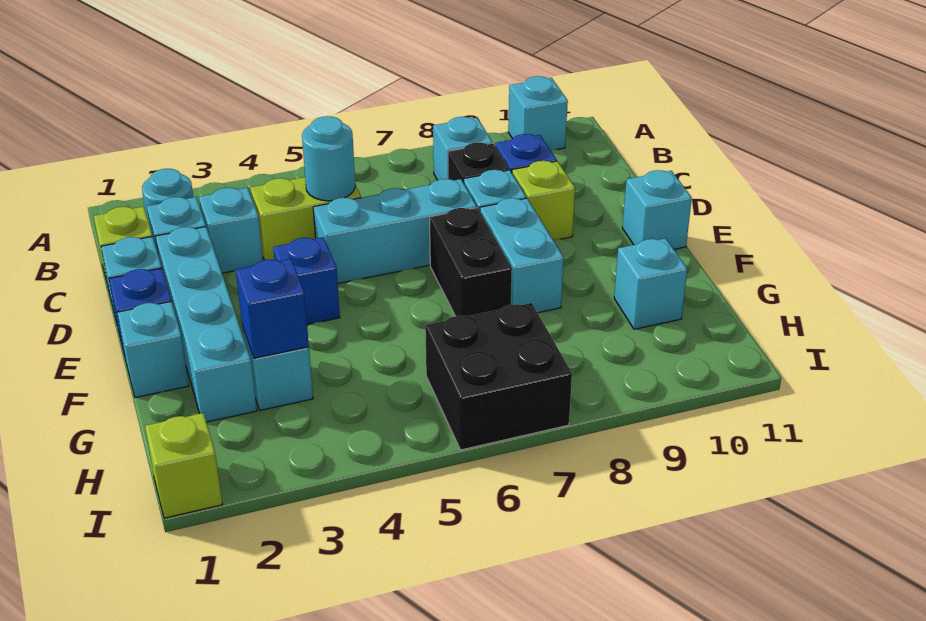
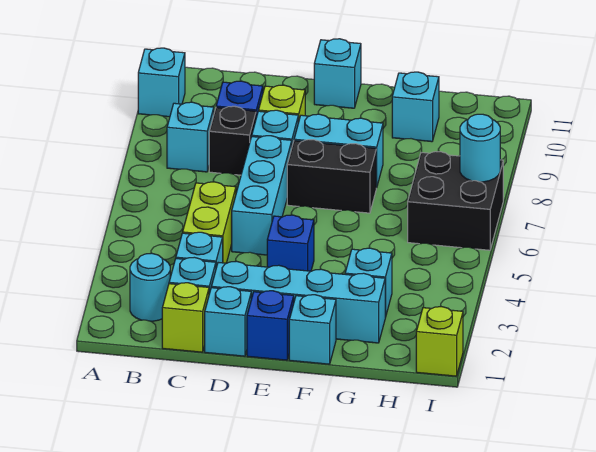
cyan round brick C5 level 2 -> cyan round brick I7 level 2
blue brick G3 level 2 -> none

